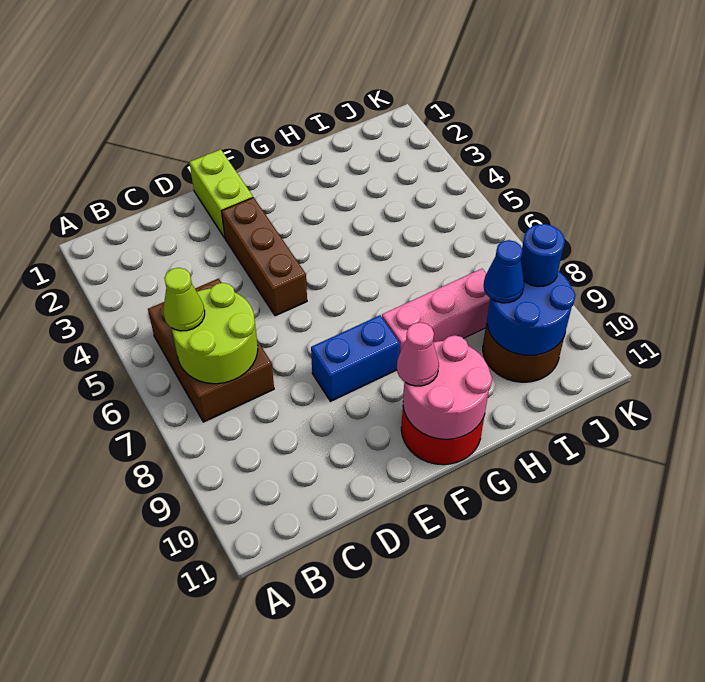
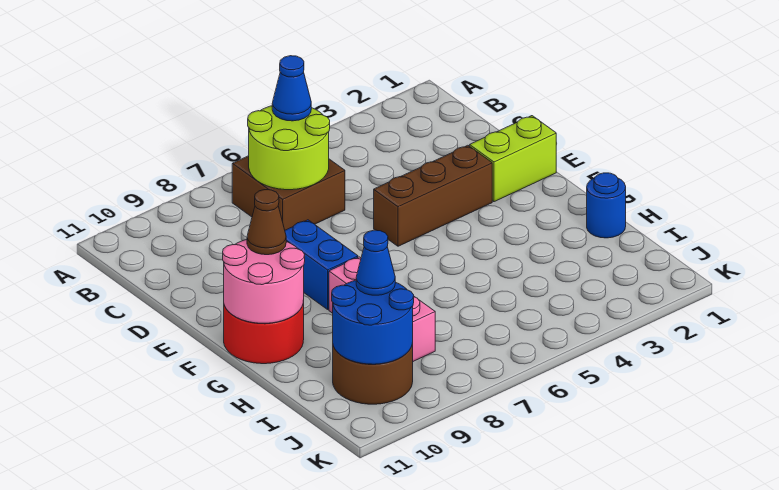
brown brick B5:C7 level 1 -> brown brick B6:C7 level 1
lime cone B6 level 3 -> blue cone B6 level 3
pink cone F10 level 3 -> brown cone F10 level 3
blue round brick J9 level 3 -> blue round brick H1 level 1

